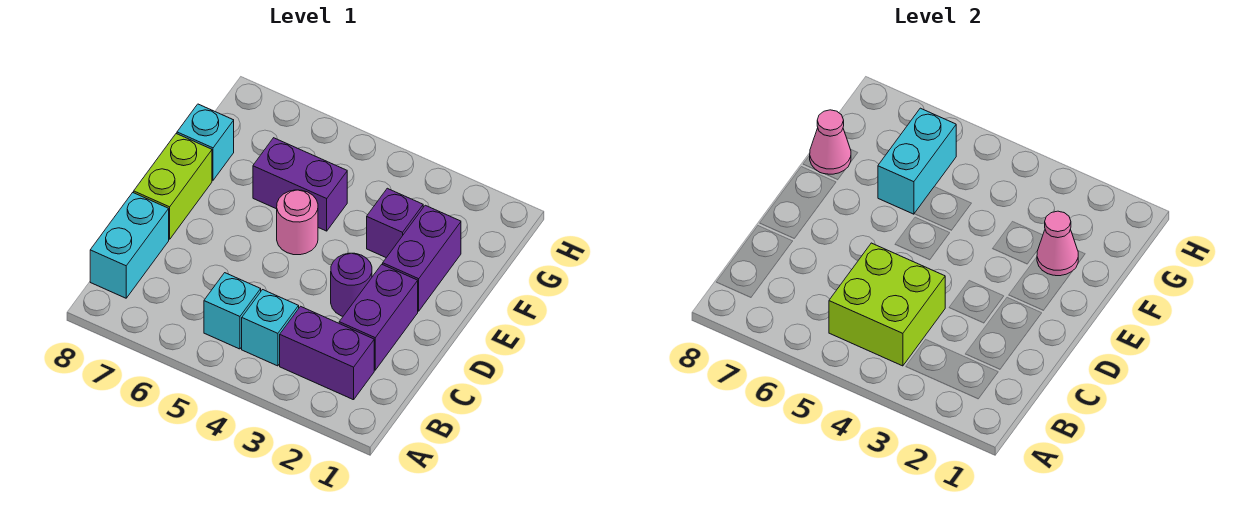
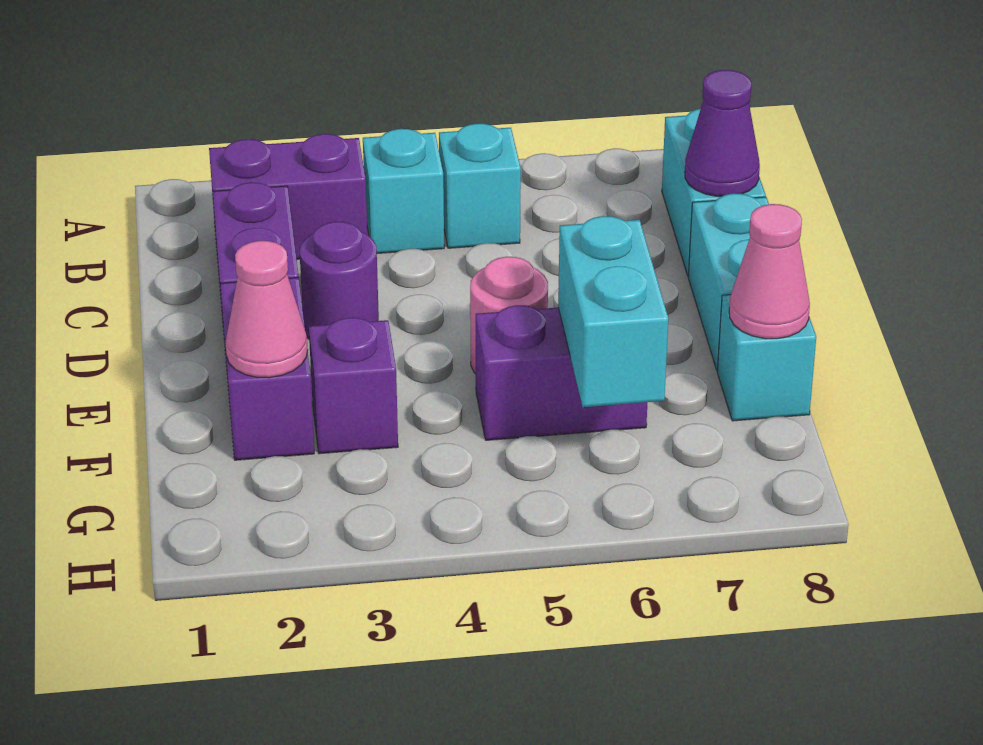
lime brick B4:C5 level 2 -> none
none -> purple cone C8 level 2
lime brick D8:E8 level 1 -> cyan brick D8:E8 level 1

